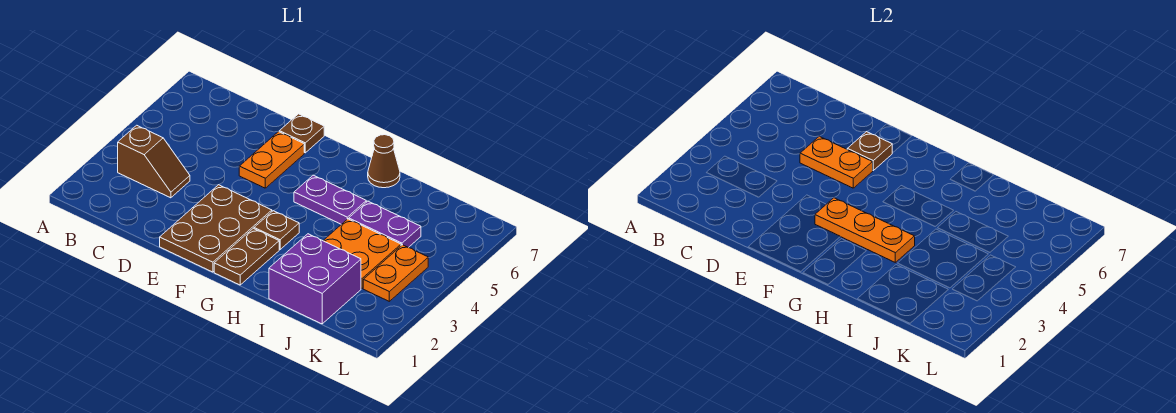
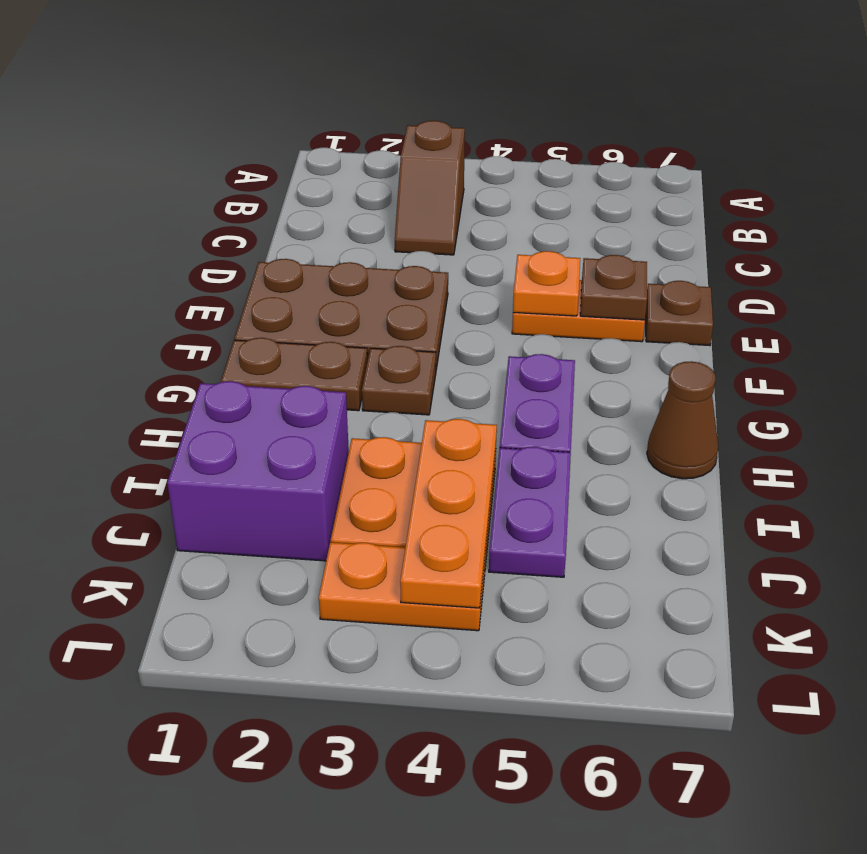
orange plate D5:E5 level 2 -> orange plate E5 level 2
orange plate F3:H3 level 2 -> orange plate I4:K4 level 2

